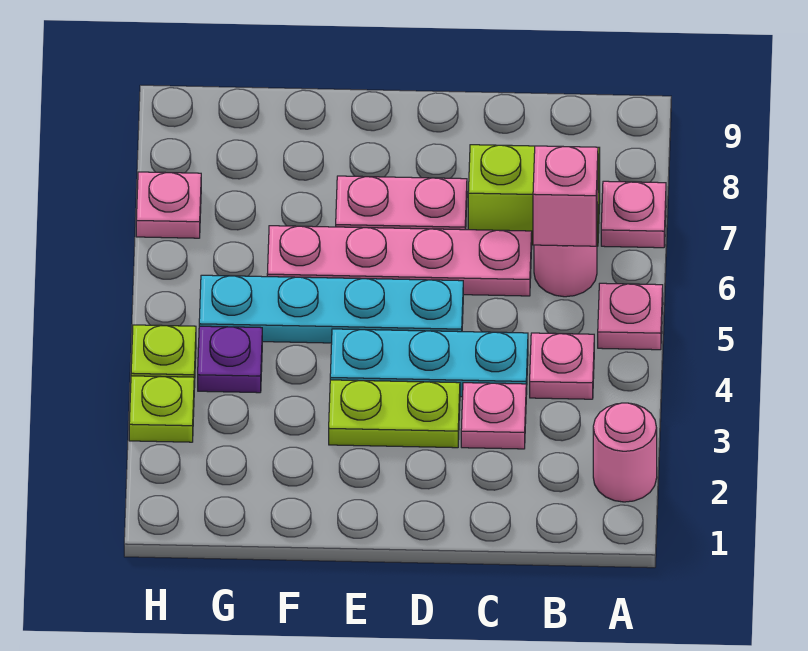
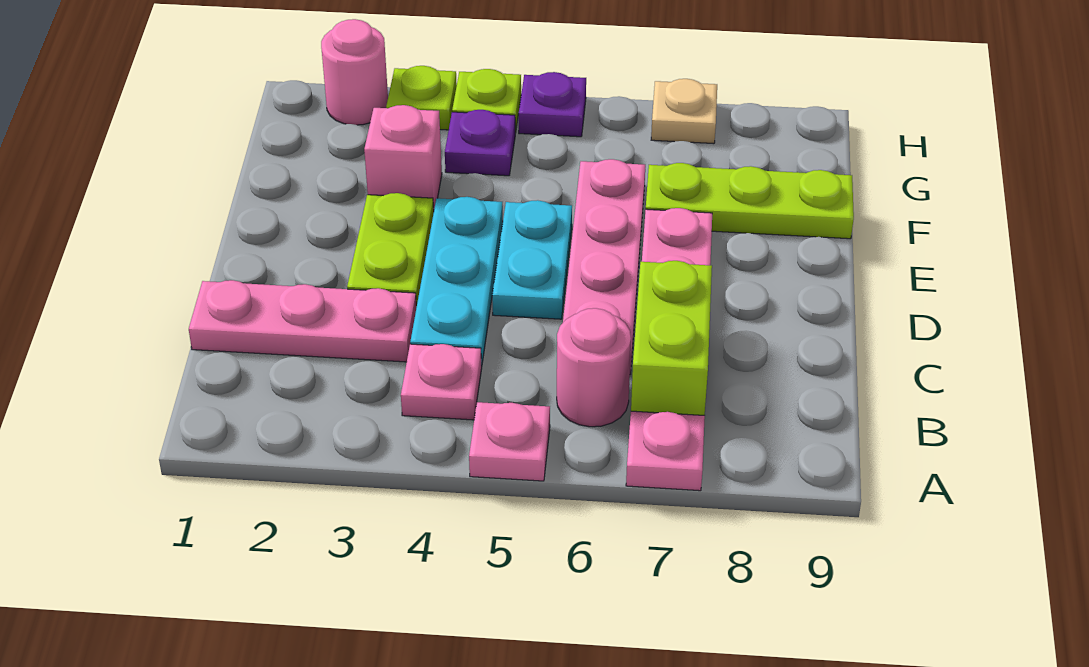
pink round brick A2 level 1 -> pink round brick H2 level 1
pink brick B6 level 2 -> pink brick F3 level 1
pink plate C3 level 1 -> pink plate C1:C3 level 1
cyan plate D5:G5 level 1 -> cyan plate D5:E5 level 1
none -> lime plate F7:F9 level 1
none -> purple plate H5 level 1
pink plate H7 level 1 -> tan plate H7 level 1

